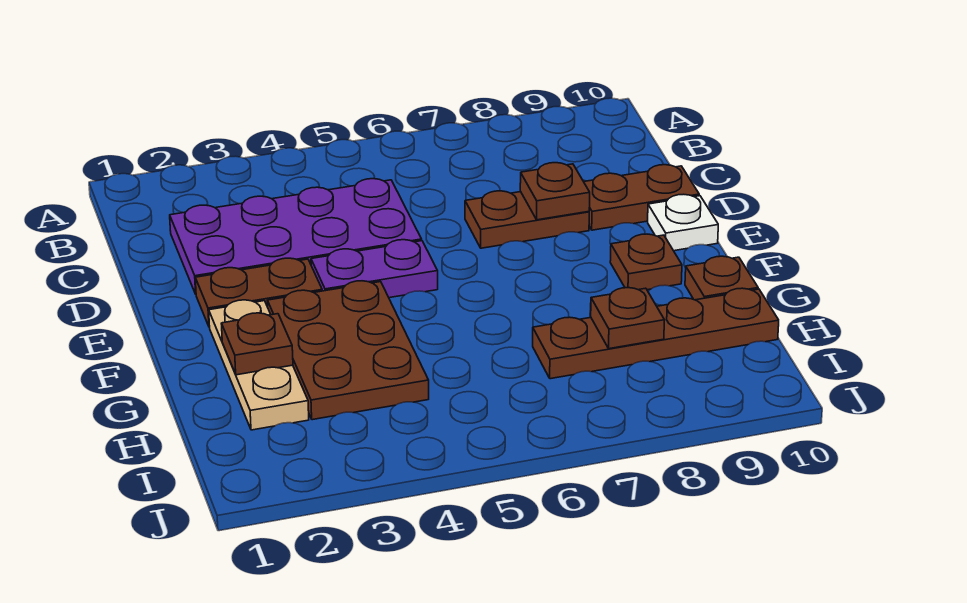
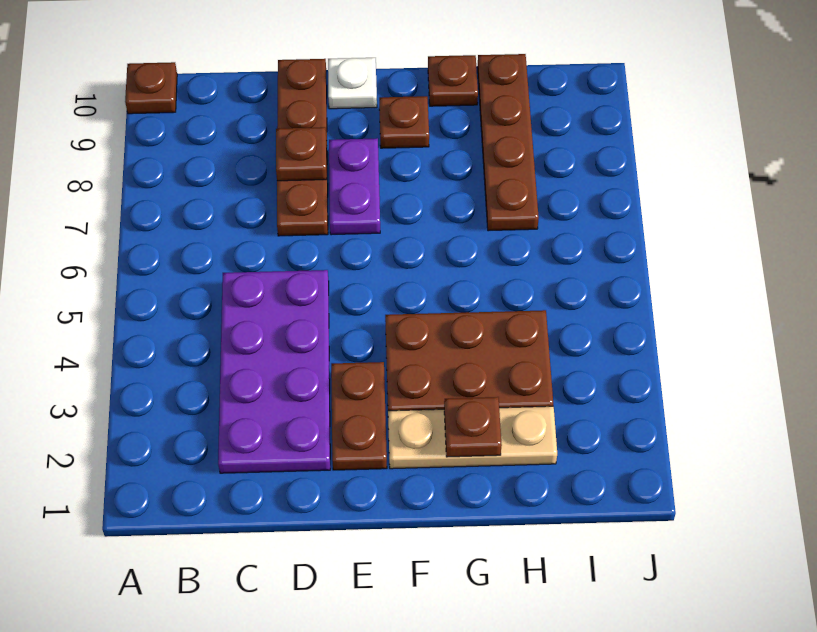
purple plate E4:E5 level 1 -> purple plate E7:E8 level 1
brown plate H8 level 2 -> brown plate A10 level 1

